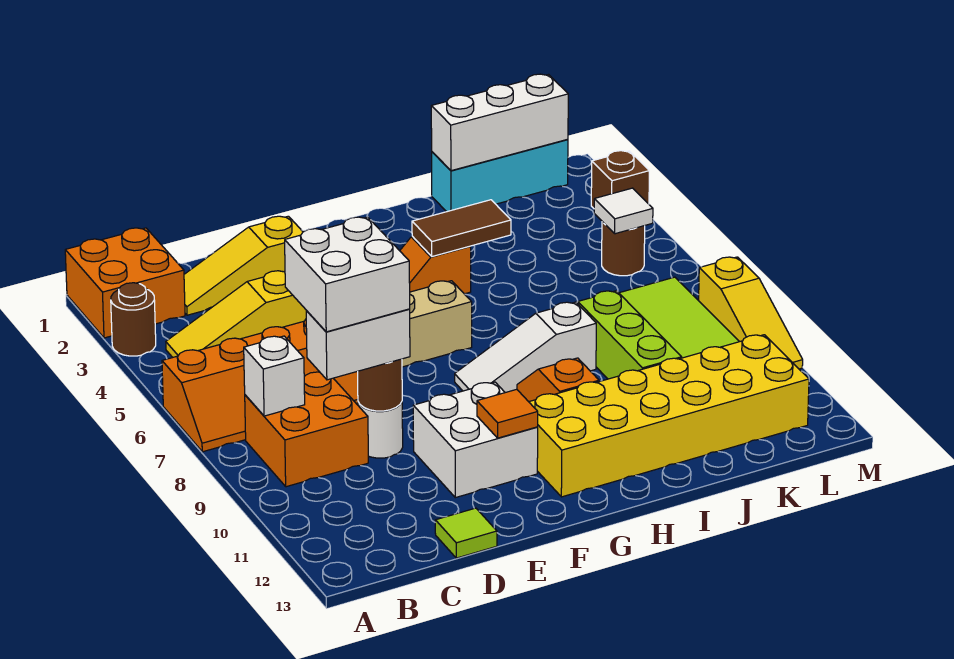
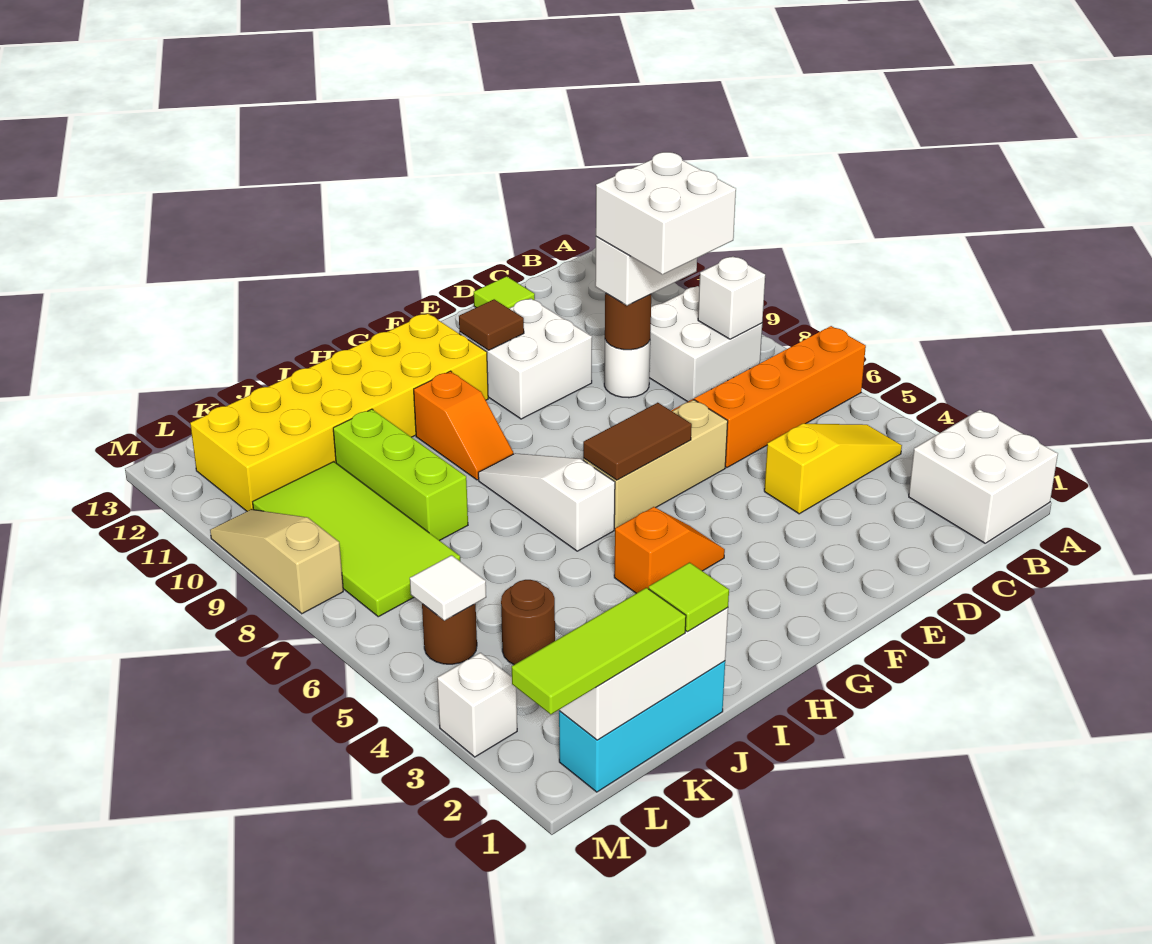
orange brick A1:B2 level 1 -> white brick A1:B2 level 1
brown round brick A3 level 1 -> brown round brick K4 level 1
orange brick B8:C9 level 1 -> white brick B8:C9 level 1
yellow slope C2:E2 level 1 top E -> none
orange tile F11 level 2 -> brown tile F11 level 2
white slope G8:I8 level 1 top I -> white slope H6:H8 level 1 top 6
brown tile H4:I4 level 2 -> brown tile F6:G6 level 2
none -> lime tile J1 level 3
none -> lime tile K1:M1 level 3
brown brick M3 level 1 -> white brick M3 level 1
yellow slope M8:M10 level 1 top 8 -> tan slope M8:M10 level 1 top 8

